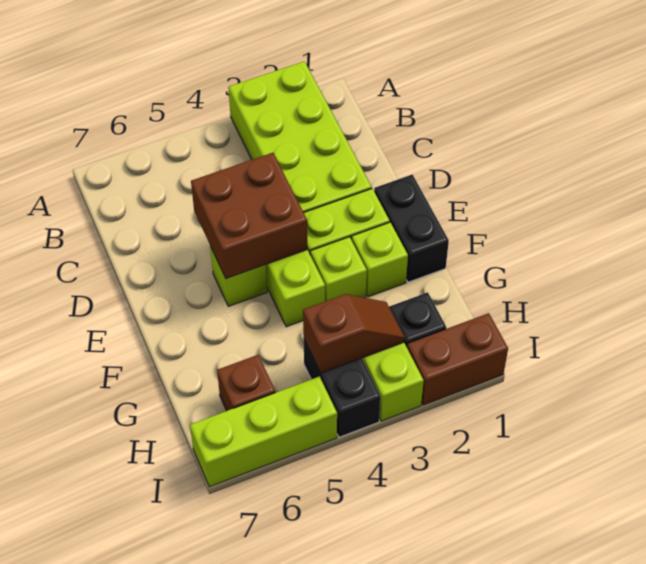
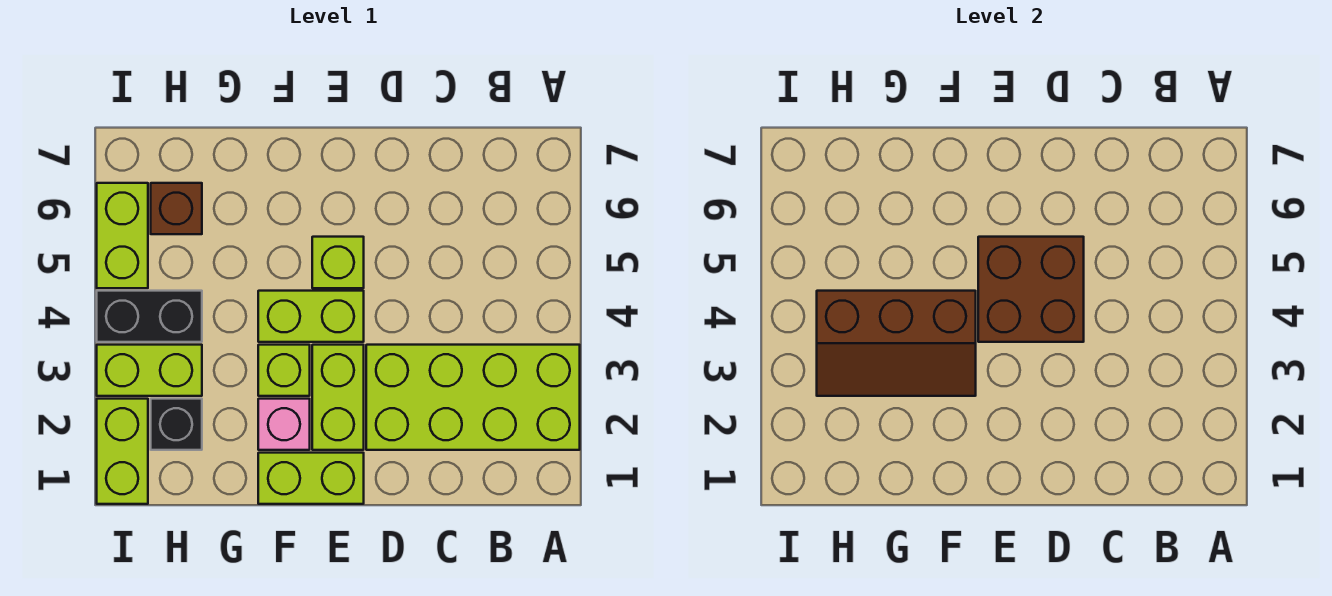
black brick E1:F1 level 1 -> lime brick E1:F1 level 1
lime brick F2 level 1 -> pink brick F2 level 1
brown slope H3:H4 level 2 top 4 -> brown slope F3:H4 level 2 top 4
brown brick I1:I2 level 1 -> lime brick I1:I2 level 1
lime brick I5:I7 level 1 -> lime brick I5:I6 level 1

